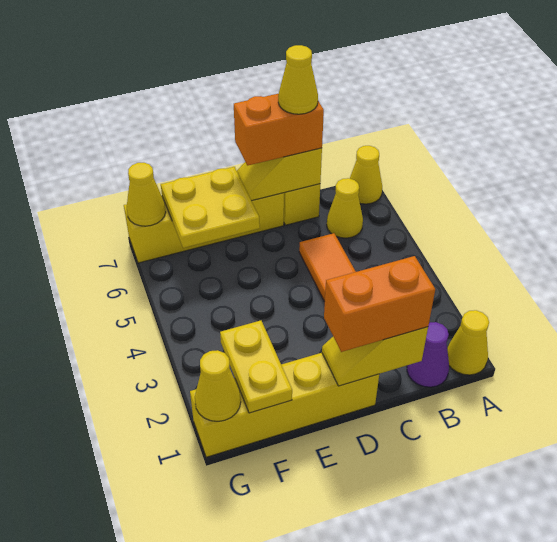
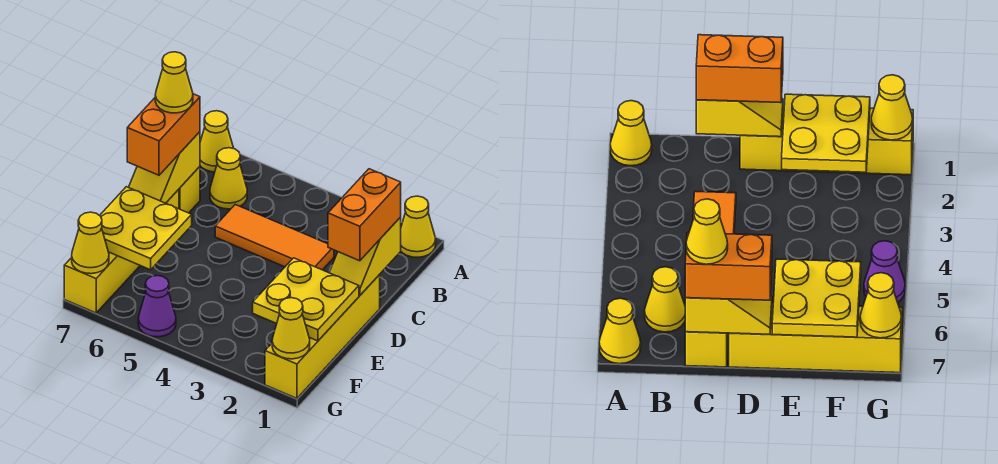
purple cone B1 level 1 -> purple cone G5 level 1
yellow plate F1:F2 level 2 -> yellow plate E1:F2 level 2

